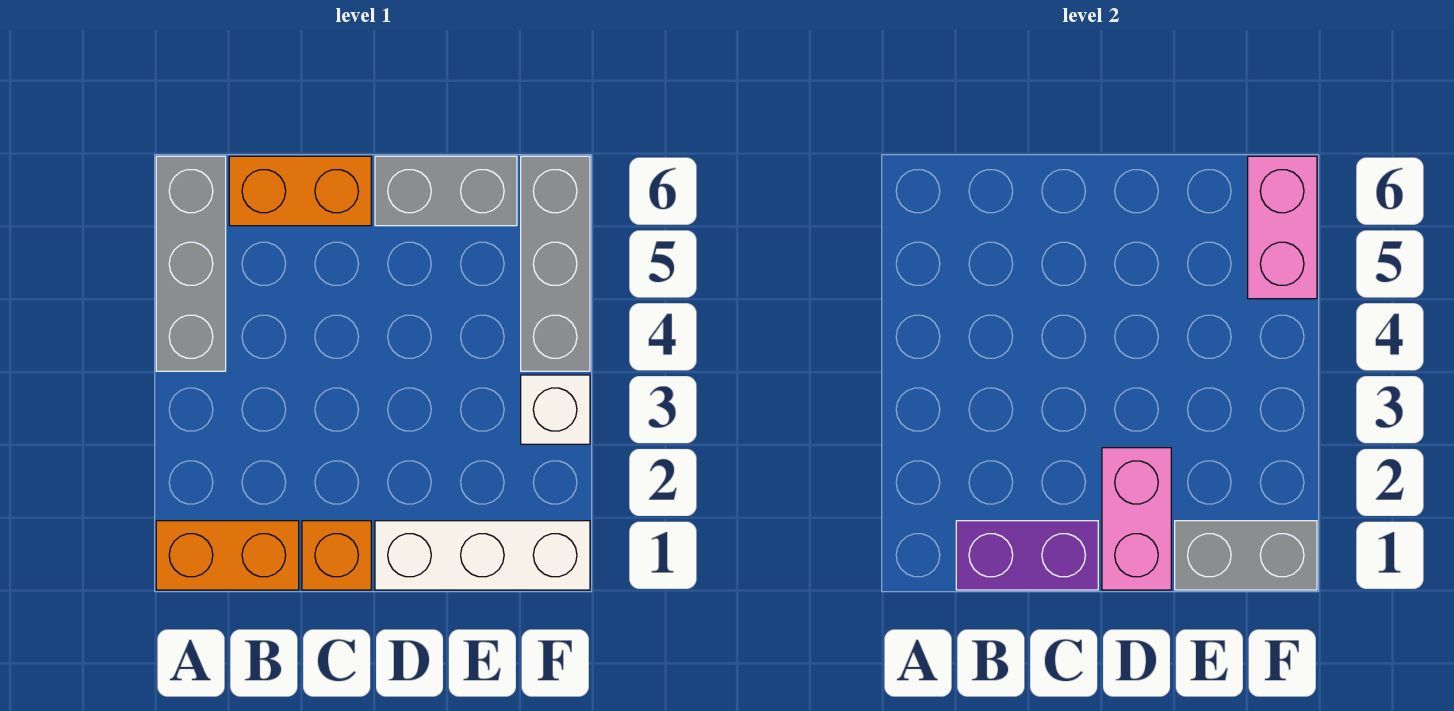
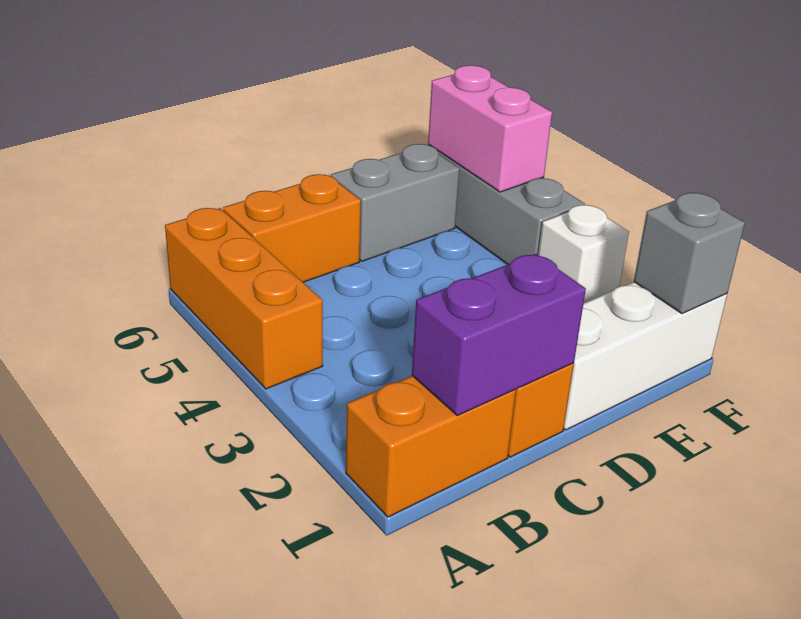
grey brick A4:A6 level 1 -> orange brick A4:A6 level 1
pink brick D1:D2 level 2 -> none
grey brick E1:F1 level 2 -> grey brick F1 level 2

